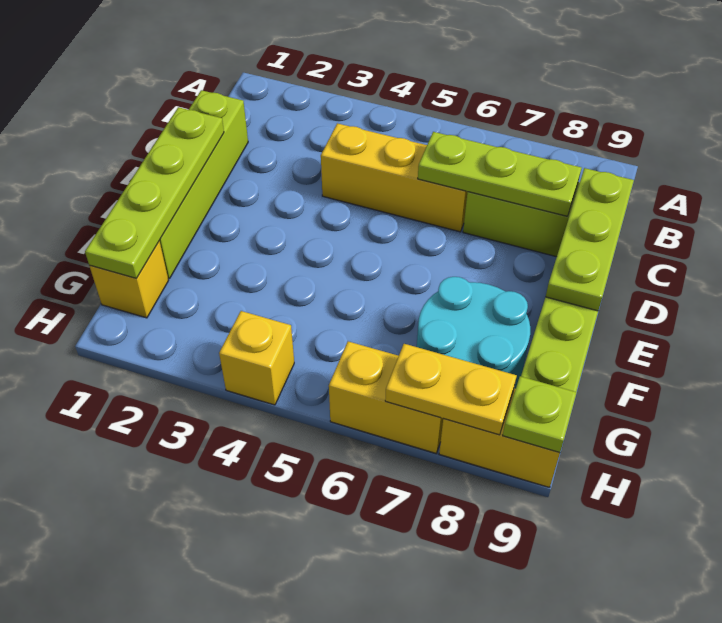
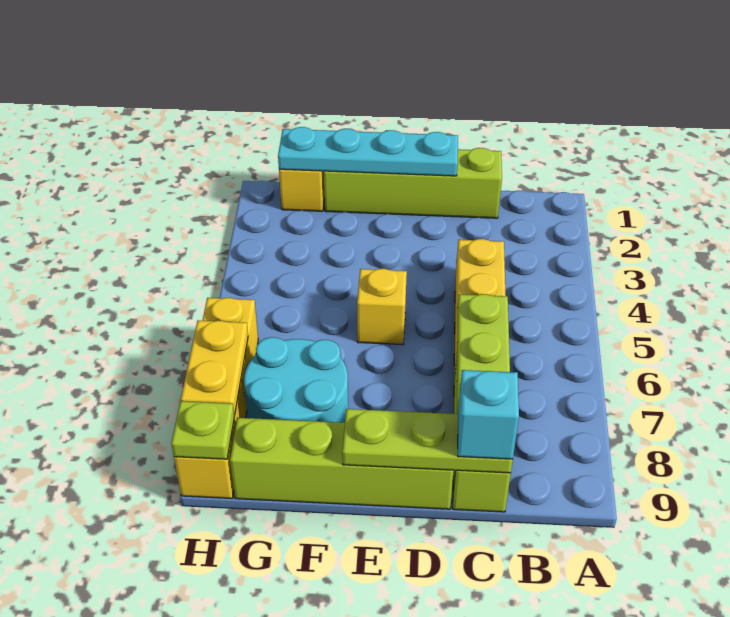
none -> cyan brick C9 level 3
lime plate D1:G1 level 2 -> cyan plate D1:G1 level 2
yellow brick H4 level 1 -> yellow brick E5 level 1

